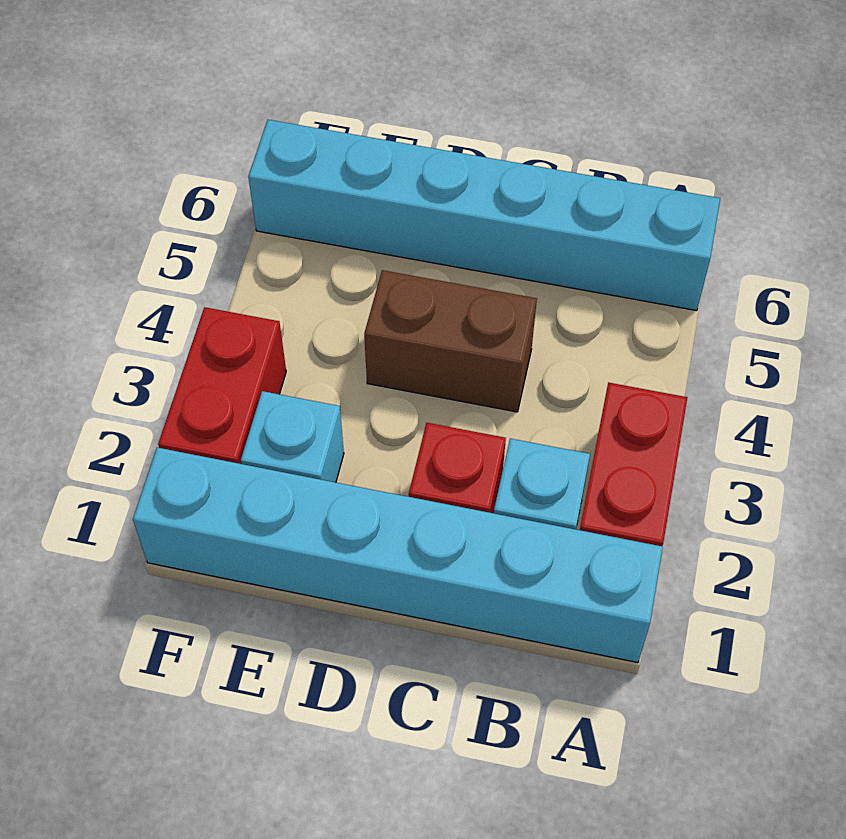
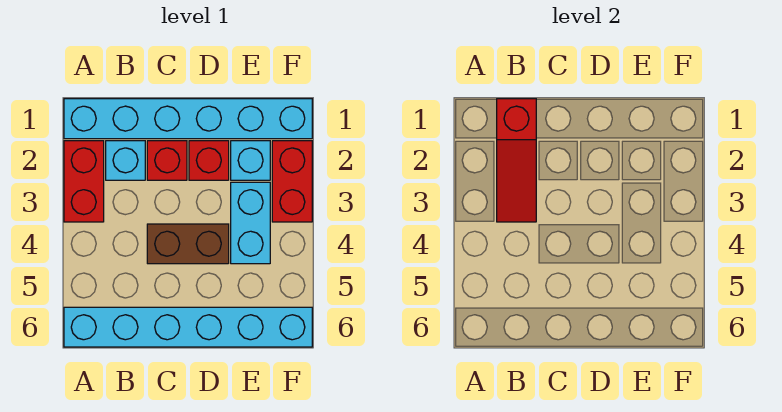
none -> red slope B1:B3 level 2 top 1
none -> red brick D2 level 1
none -> cyan brick E3:E4 level 1

